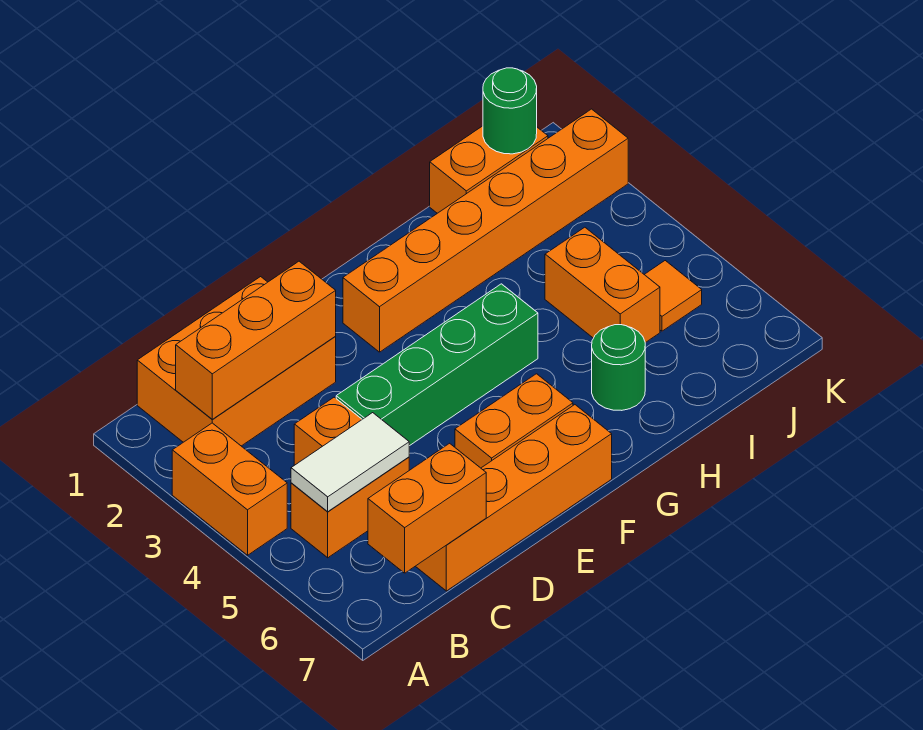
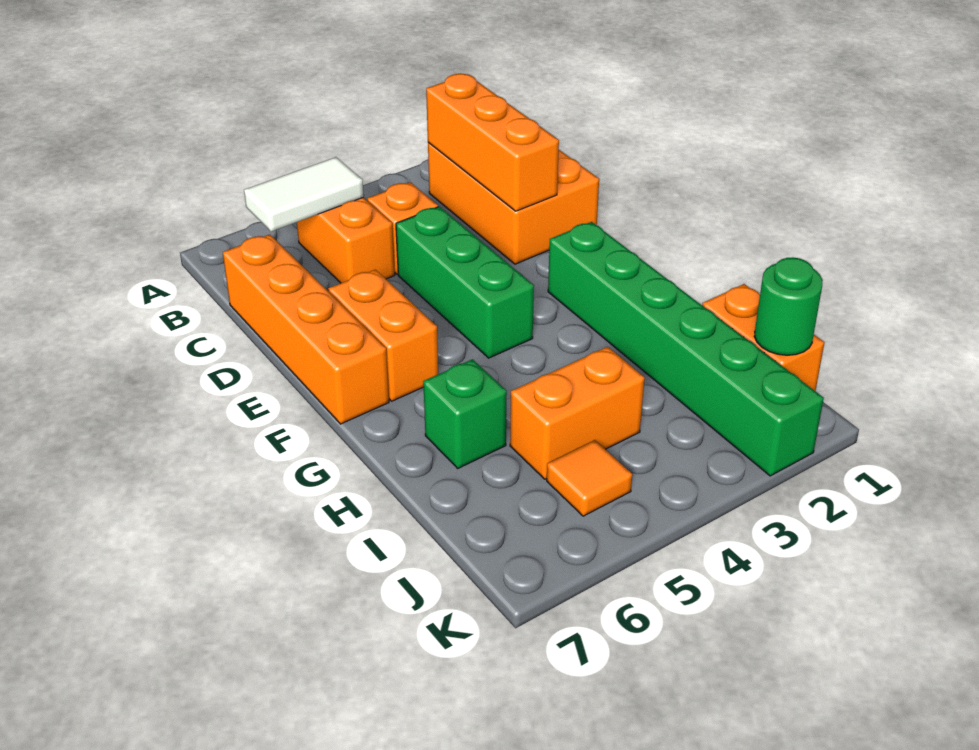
orange brick A3:A4 level 1 -> none
white tile B5:C5 level 2 -> white tile B5:B6 level 2
orange brick B7:C7 level 2 -> none
green brick D4:G4 level 1 -> green brick D4:F4 level 1
orange brick F2:K2 level 1 -> green brick F2:K2 level 1
green round brick H6 level 1 -> green brick H6 level 1

